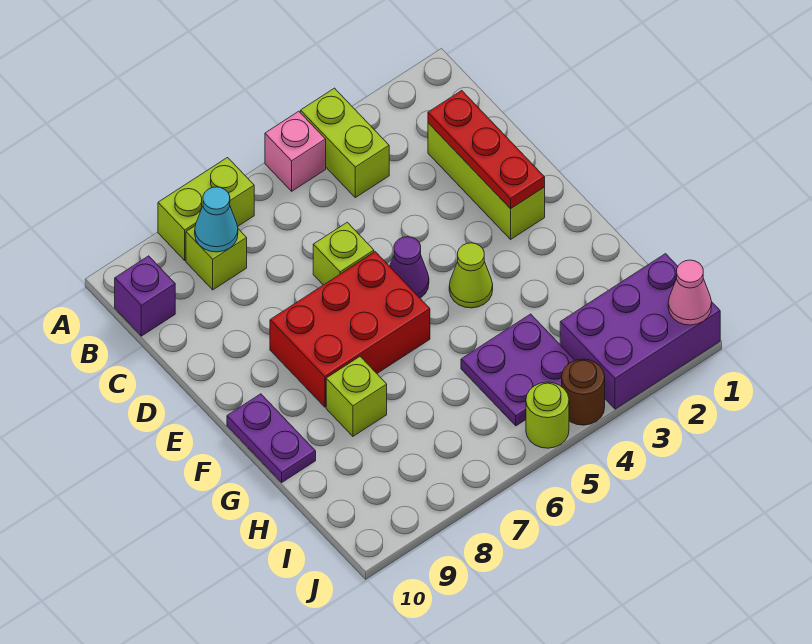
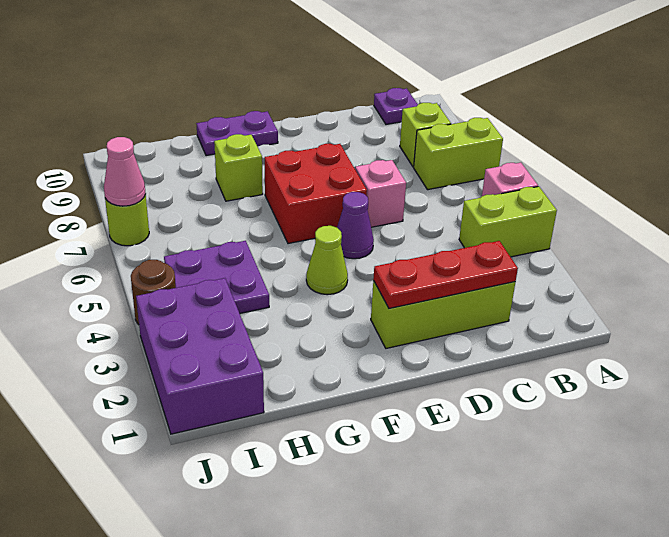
lime brick A7:A8 level 1 -> lime brick A7:B7 level 1
cyan cone B8 level 2 -> none
purple brick B10 level 1 -> purple plate B10 level 1
lime brick D6 level 1 -> pink brick D6 level 1
red brick E6:F8 level 1 -> red brick E6:F7 level 1
pink cone J1 level 2 -> pink cone J7 level 2
lime round brick J5 level 1 -> lime round brick J7 level 1

